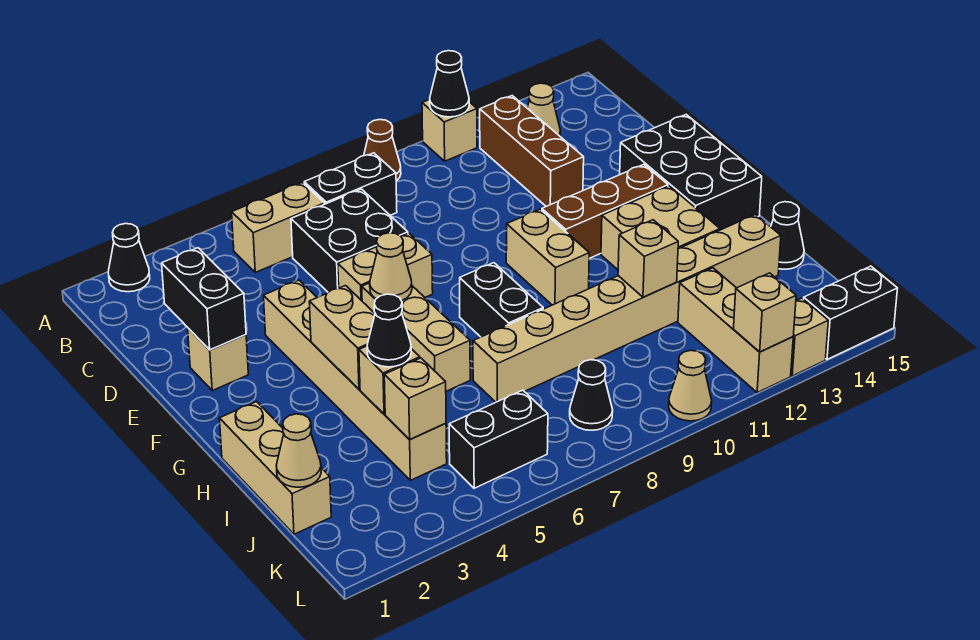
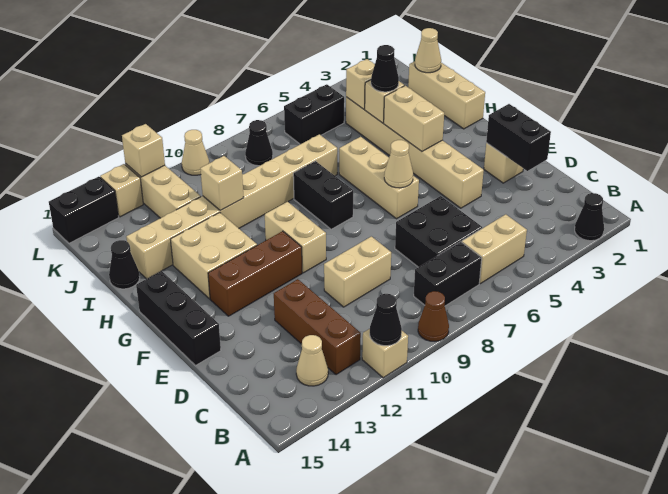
tan brick E6:E7 level 1 -> tan brick D9:D10 level 1
black brick E14:G15 level 1 -> black brick E15:G15 level 1

